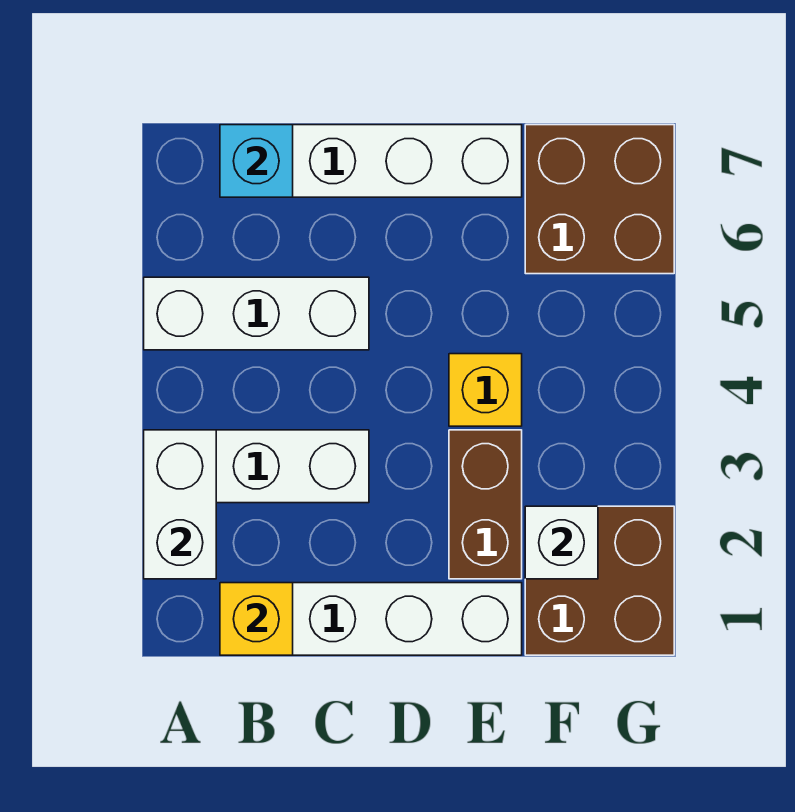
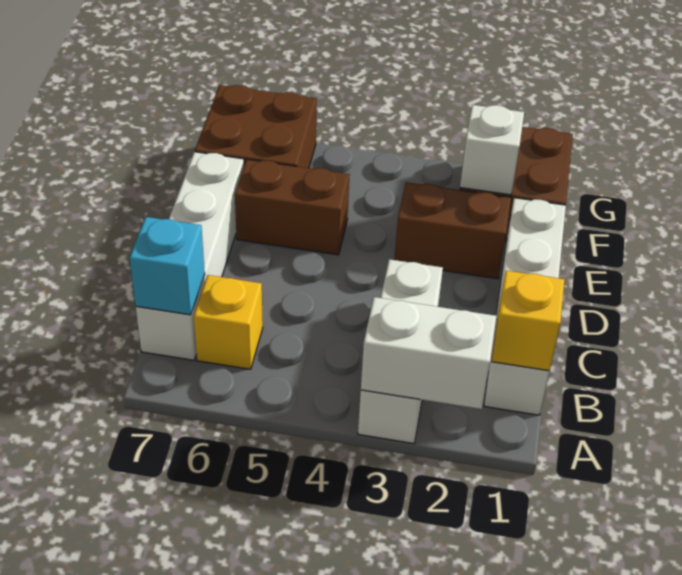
white brick A5:C5 level 1 -> none
yellow brick E4 level 1 -> yellow brick B6 level 1
none -> brown brick E5:E6 level 1

